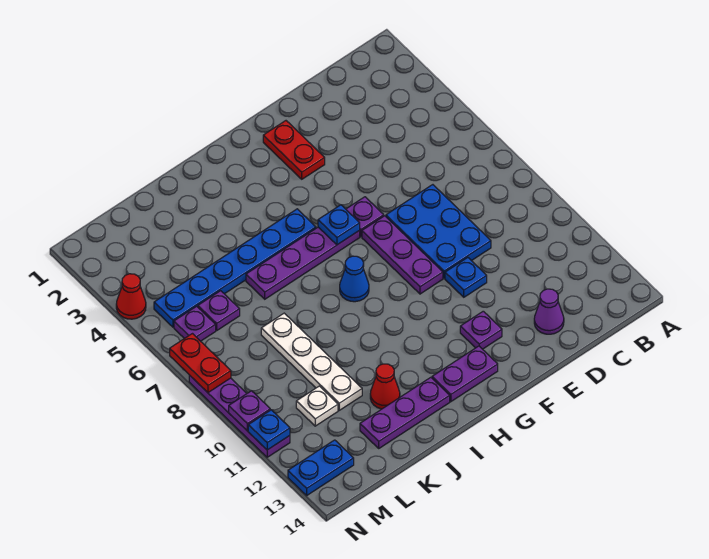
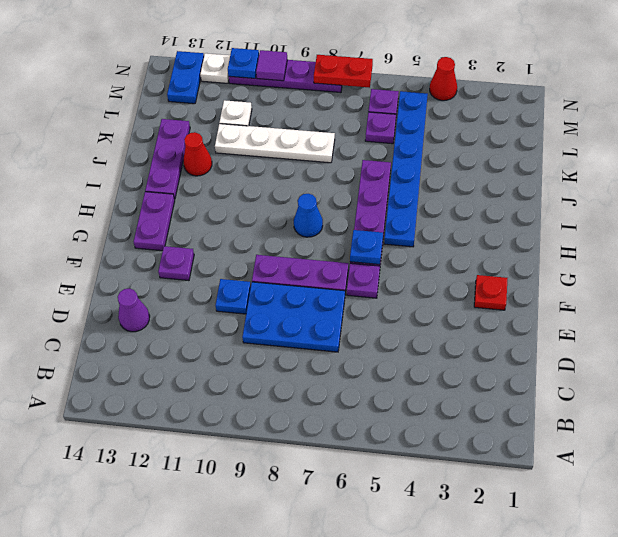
red plate F2:F3 level 1 -> red plate F2 level 1
purple plate N10 level 2 -> purple tile N10 level 2
none -> white plate N12 level 1

